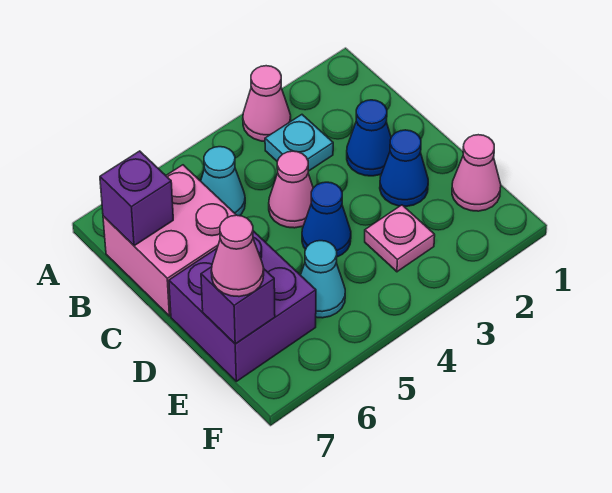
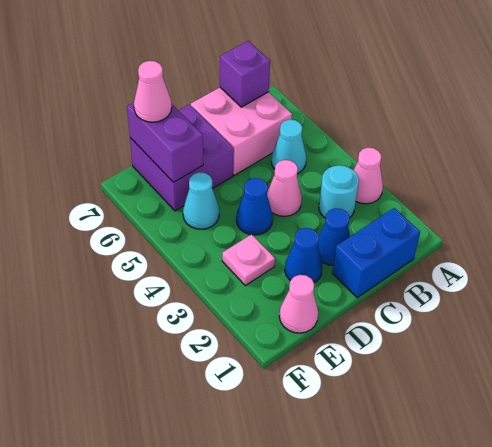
none -> blue brick B1:C1 level 1
cyan plate B3 level 1 -> cyan round brick B3 level 1
purple brick E7 level 2 -> purple brick E6:E7 level 2

